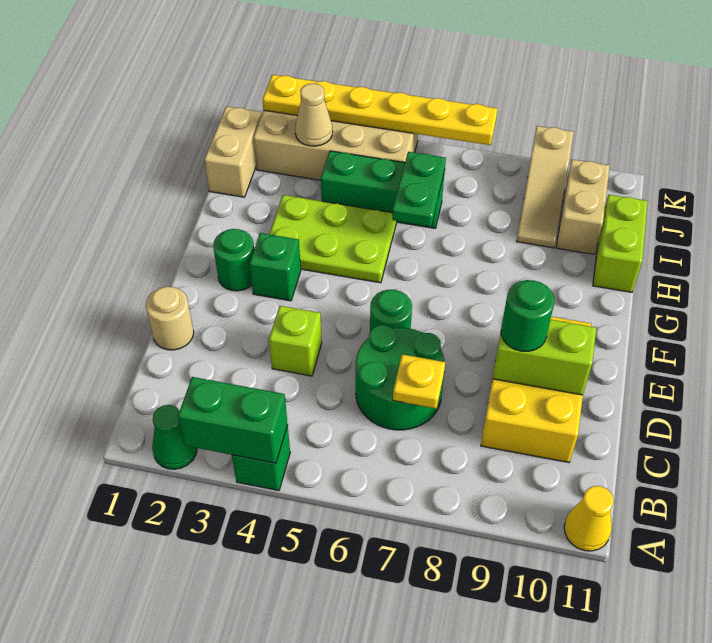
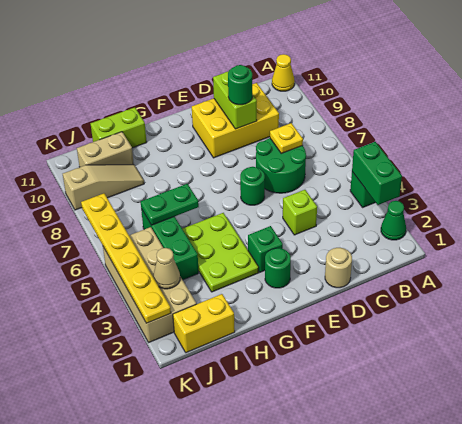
tan brick I1:J1 level 1 -> yellow brick I1:J1 level 1

